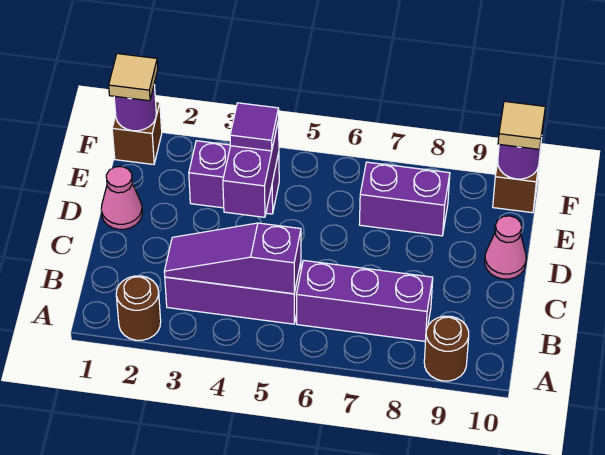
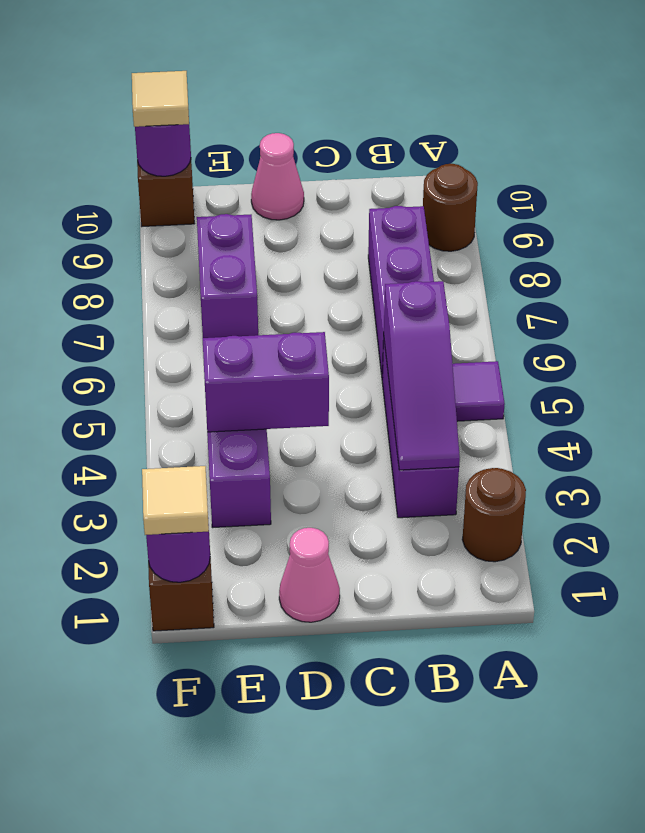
purple tile E4 level 3 -> purple tile A5 level 1

